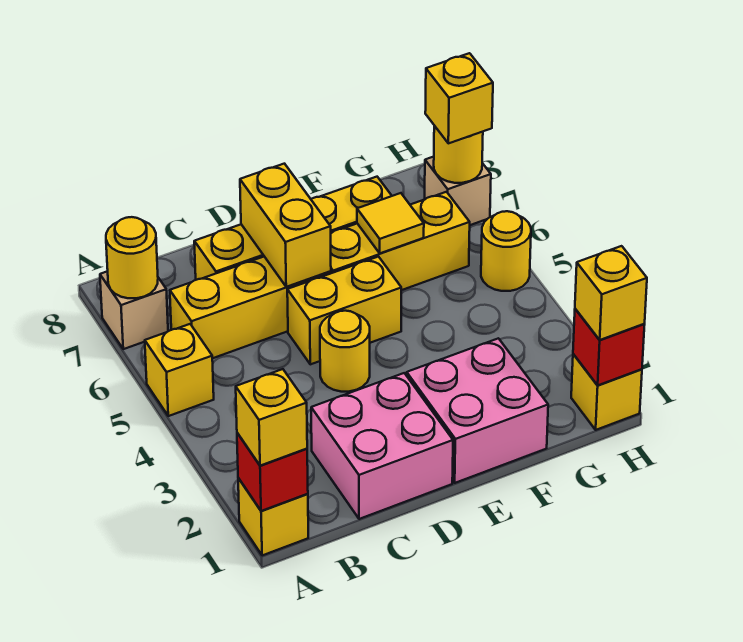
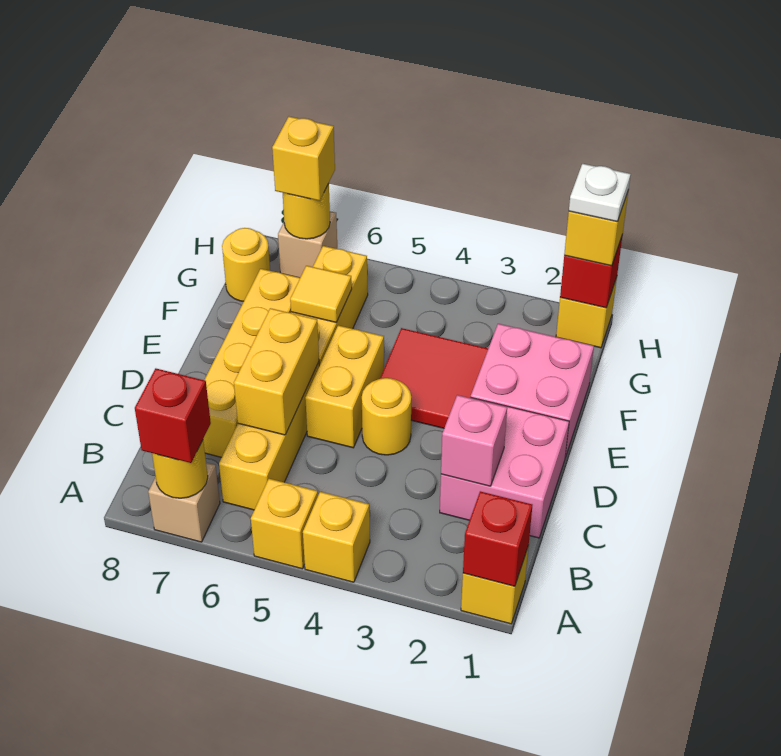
yellow brick A1 level 3 -> yellow brick A4 level 1
none -> red brick A7 level 3
none -> pink brick C2 level 2
yellow brick D6:D7 level 2 -> yellow brick C6:D6 level 2
none -> red tile E3:F4 level 1
none -> white plate H1 level 4
yellow round brick H5 level 1 -> yellow round brick G8 level 1

